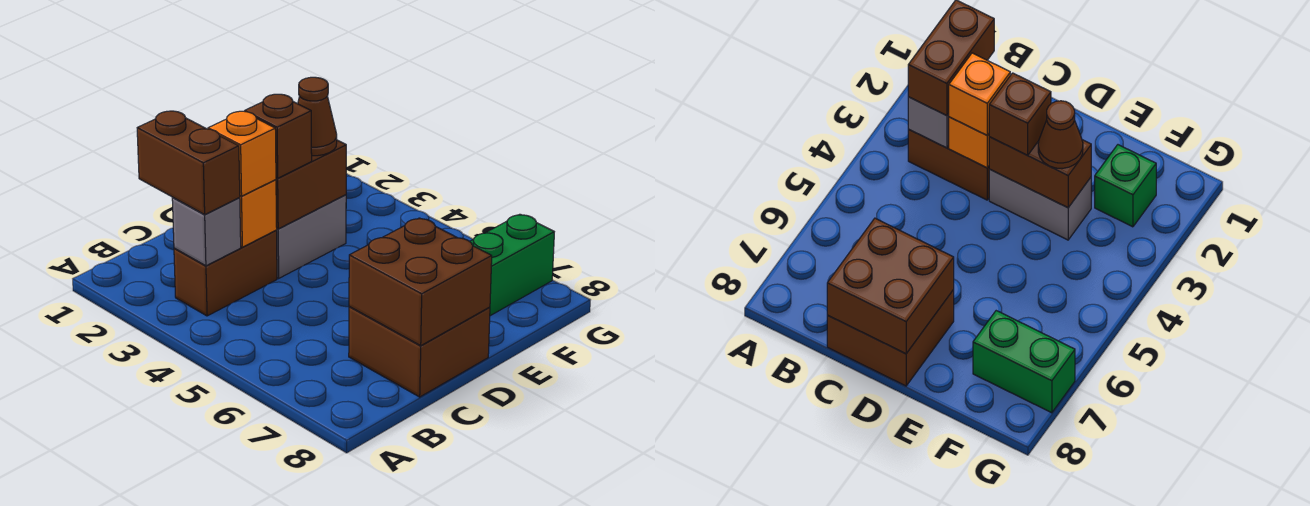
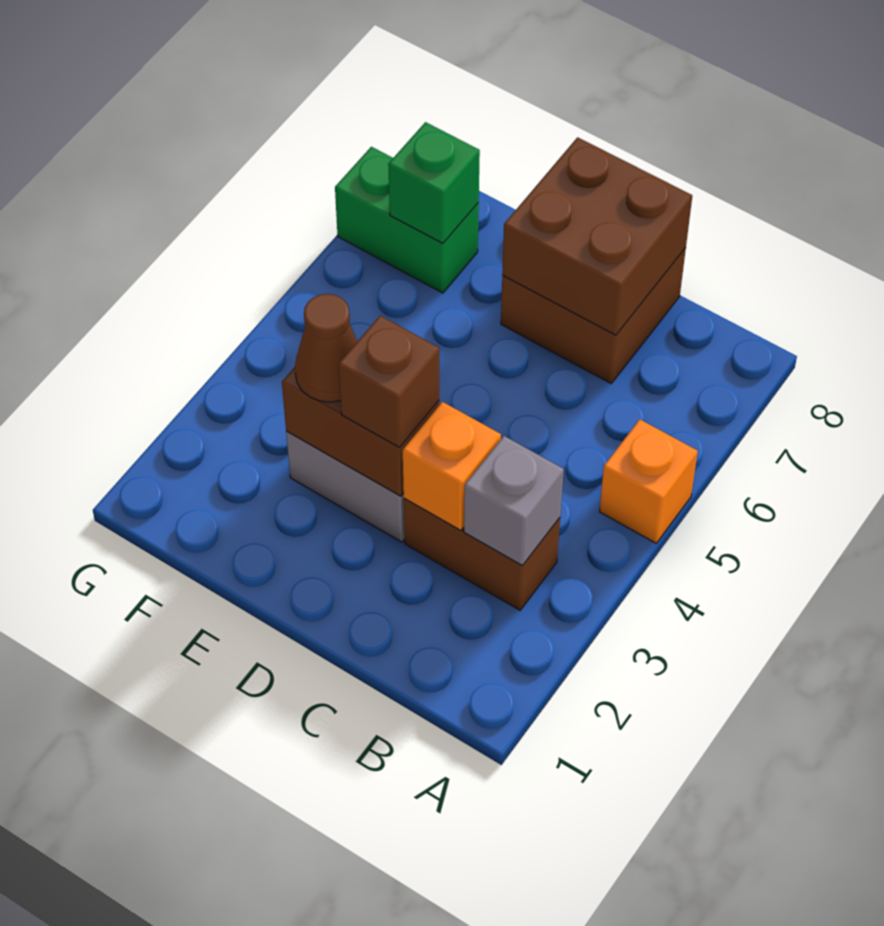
brown brick B2:B3 level 3 -> none
orange brick C3 level 3 -> orange brick A5 level 1
green brick F2 level 1 -> green brick F7 level 2

